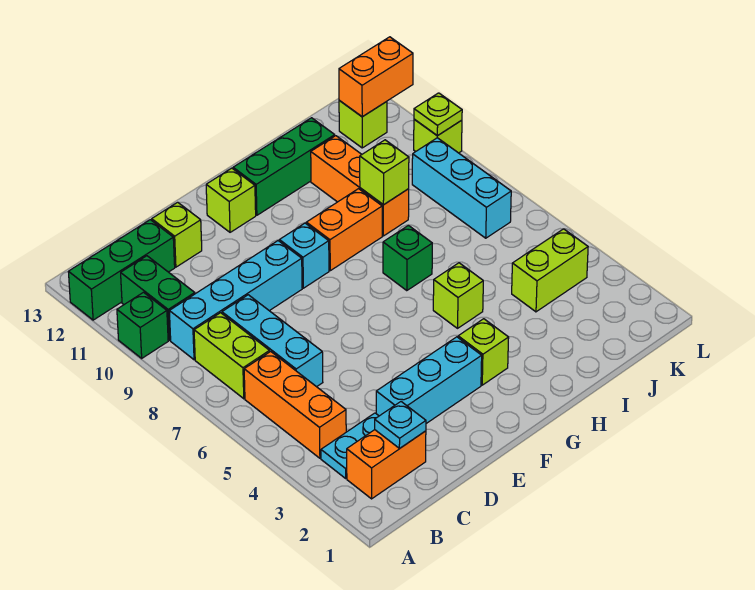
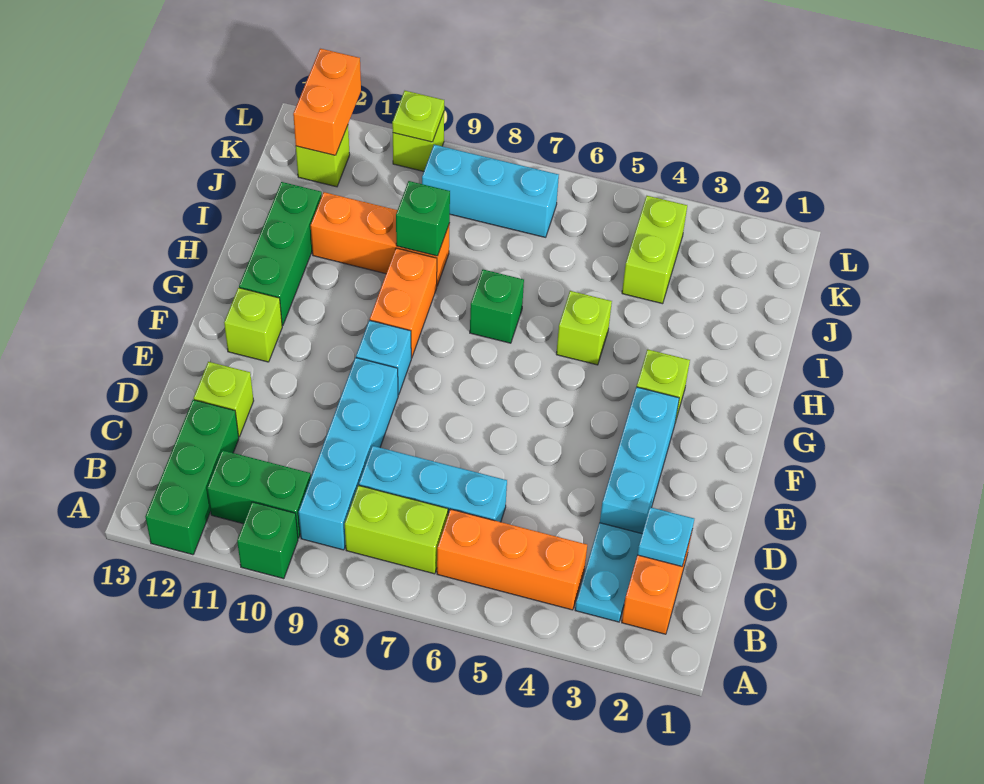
lime brick I9 level 2 -> green brick I9 level 2

